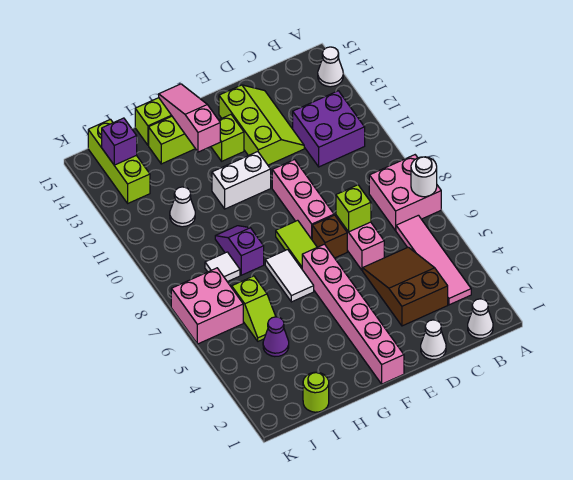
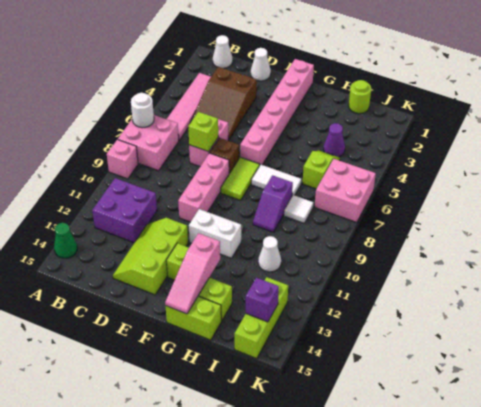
none -> pink brick A9 level 1
white cone A14 level 1 -> green cone A14 level 1
white tile G6:G7 level 1 -> white tile G7:H7 level 1

